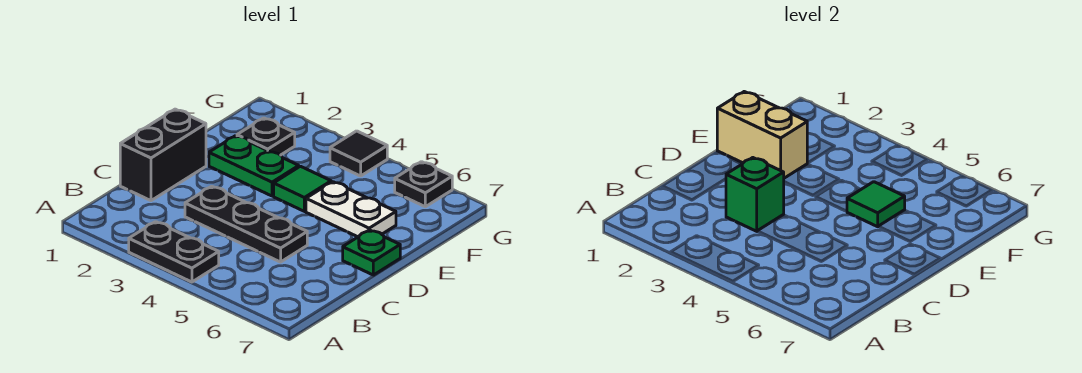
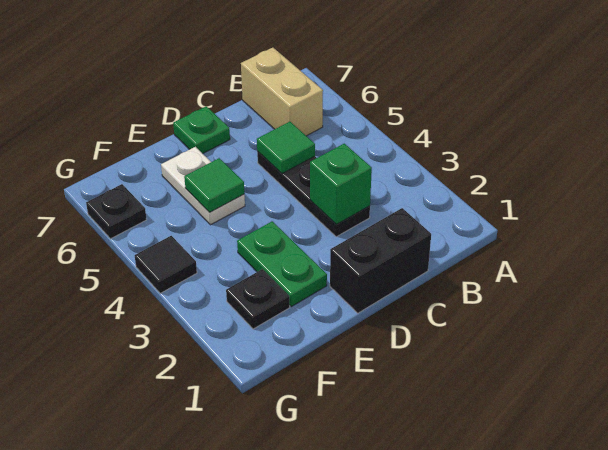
black plate A3:A4 level 1 -> none
tan brick E1:E2 level 2 -> tan brick B6:B7 level 1
green tile E4 level 1 -> green tile C5 level 2

